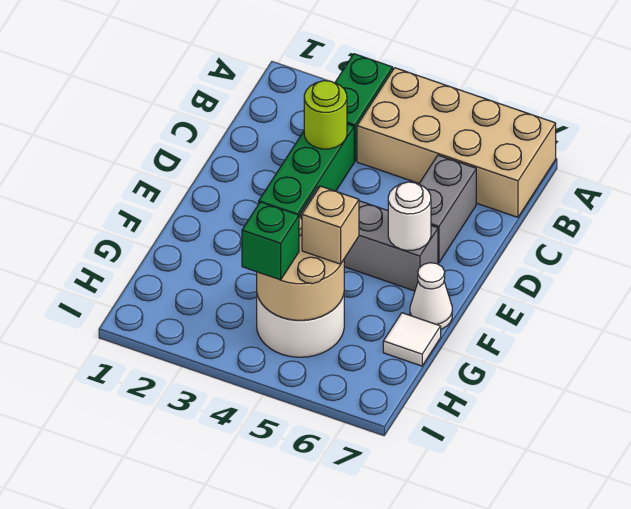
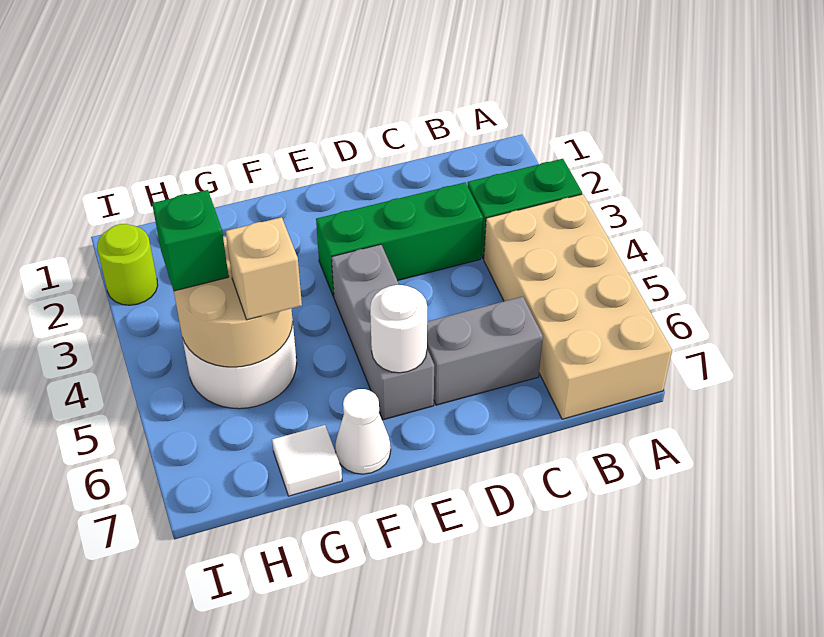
lime round brick C3 level 2 -> lime round brick I2 level 1

